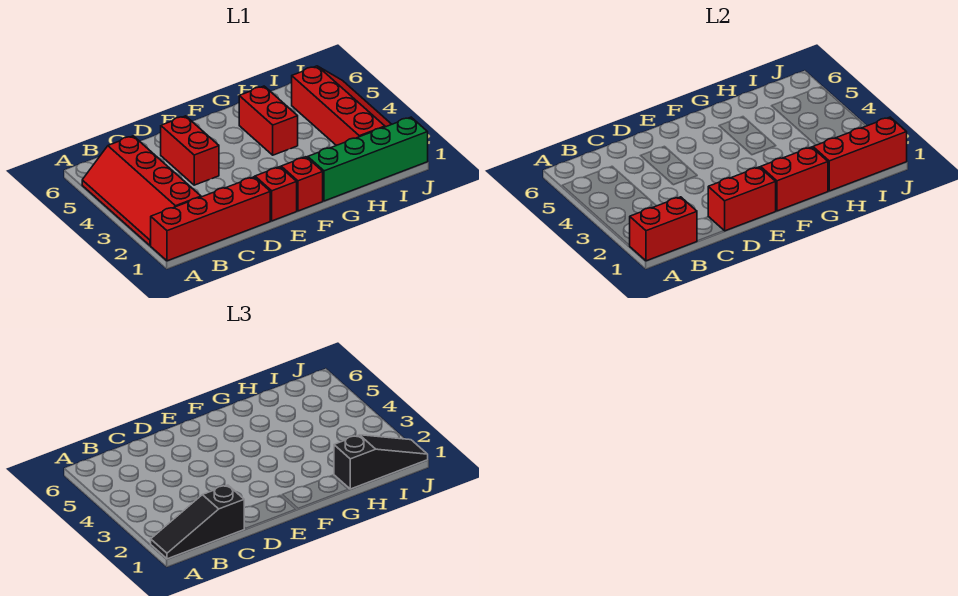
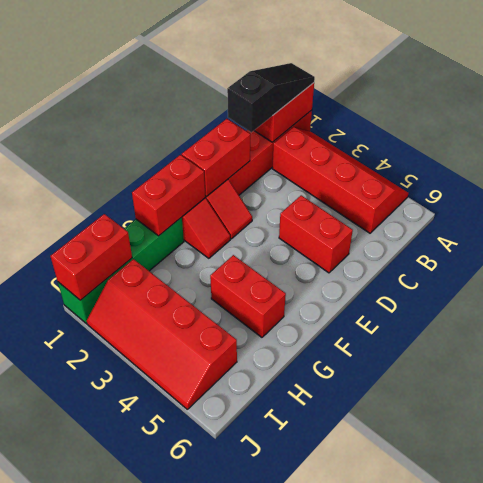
red brick H1:J1 level 2 -> red brick I1:J1 level 2
black slope H1:J1 level 3 top H -> none

